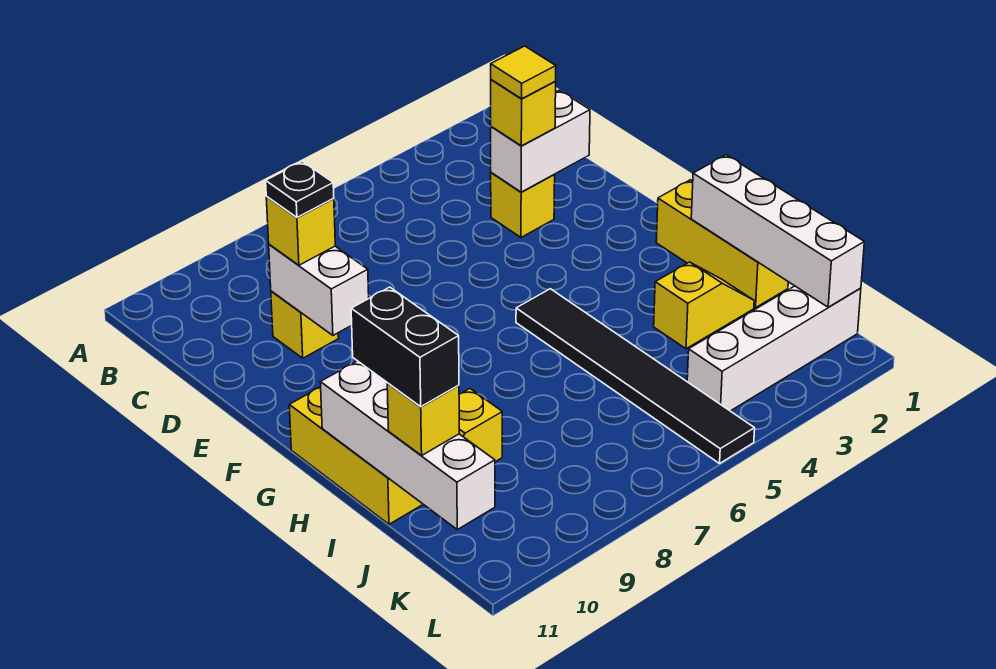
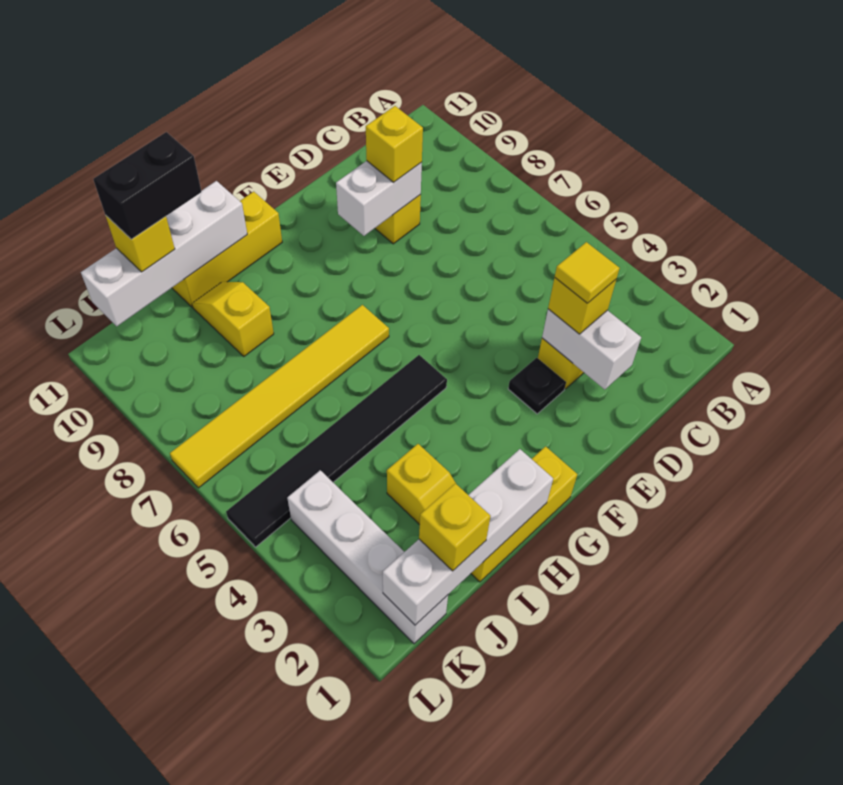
black plate D9 level 4 -> black plate E3 level 1
none -> yellow tile G7:L7 level 1
none -> yellow brick J1 level 3

